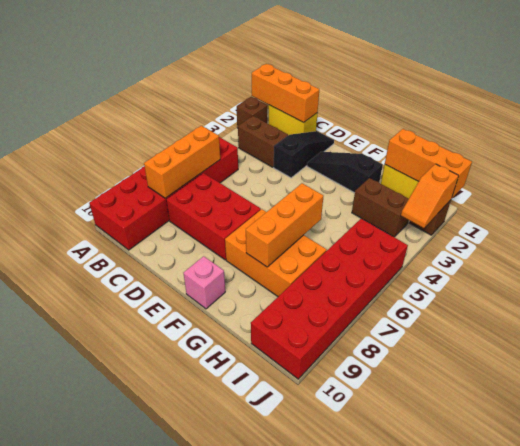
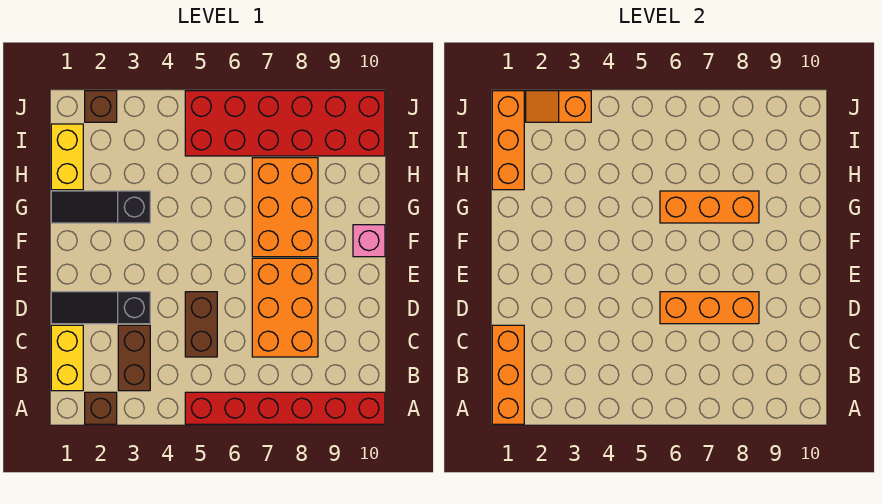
red brick A5:B10 level 1 -> red brick A5:A10 level 1
orange brick B6:B8 level 2 -> orange brick D6:D8 level 2
red brick C7:E8 level 1 -> orange brick C7:E8 level 1
black slope E2:G2 level 1 top G -> black slope G1:G3 level 1 top 3
brown brick H3:I3 level 1 -> brown brick C5:D5 level 1
orange slope J2:J3 level 2 top 2 -> orange slope J2:J3 level 2 top 3

